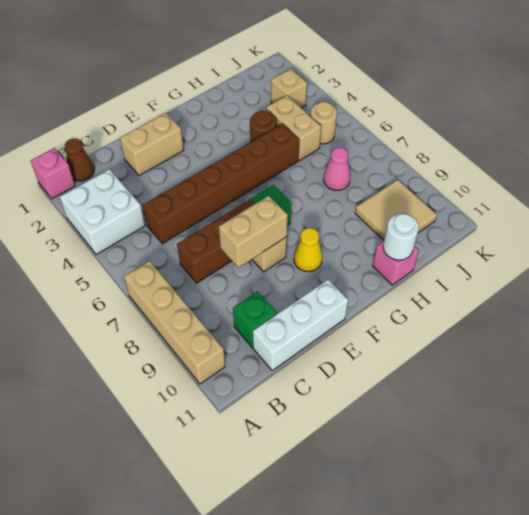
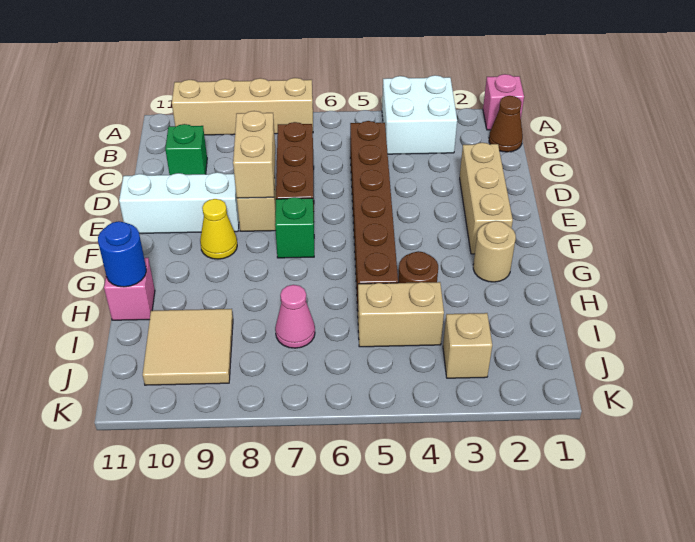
white brick C11:E11 level 1 -> white brick E9:E11 level 1
tan brick D2:E2 level 1 -> tan brick D2:F2 level 1
white round brick H11 level 2 -> blue round brick H11 level 2
tan round brick J5 level 1 -> tan round brick G2 level 1

